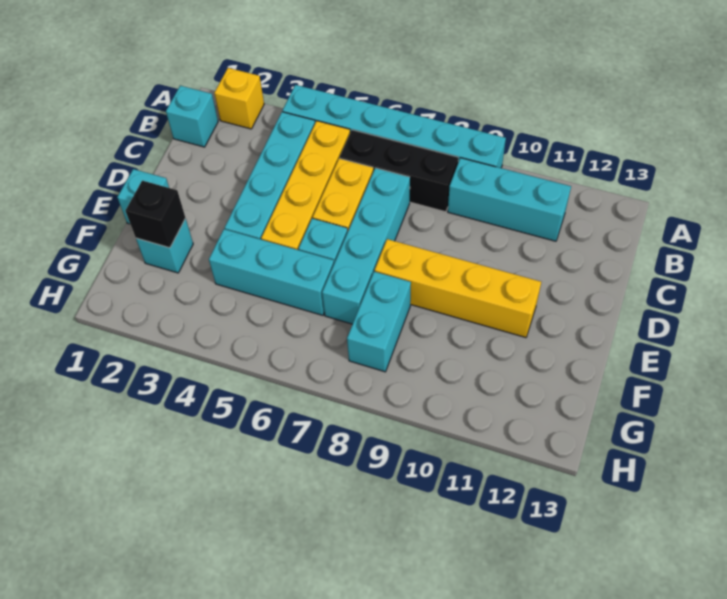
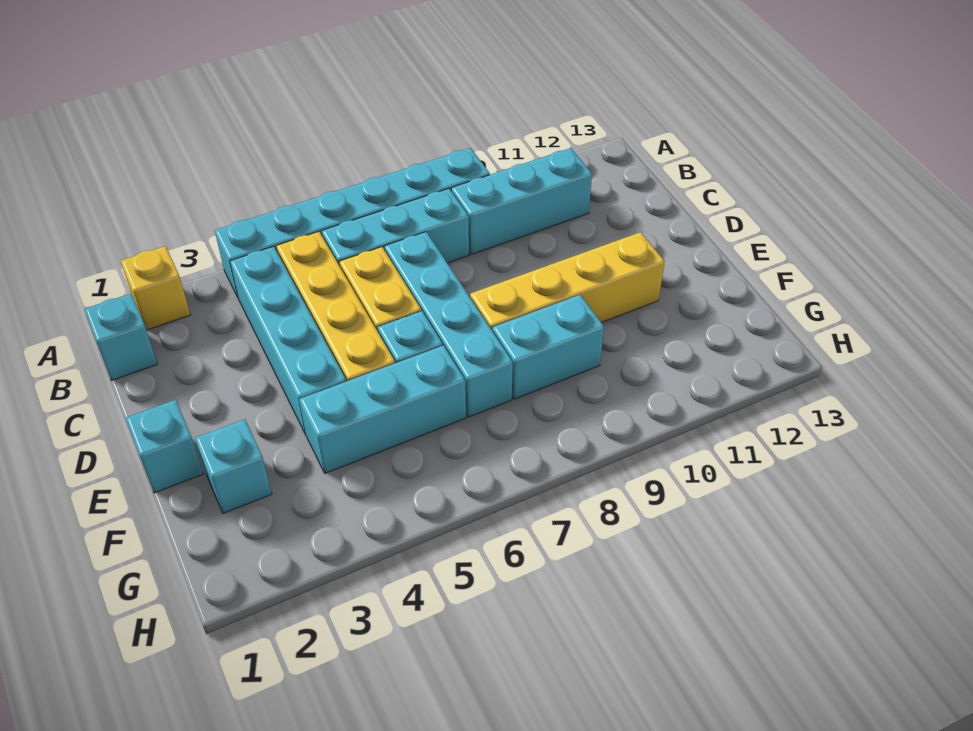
black brick B6:B8 level 1 -> cyan brick B6:B8 level 1
black brick F2 level 2 -> none
cyan brick F8:G8 level 1 -> cyan brick F8:F9 level 1

